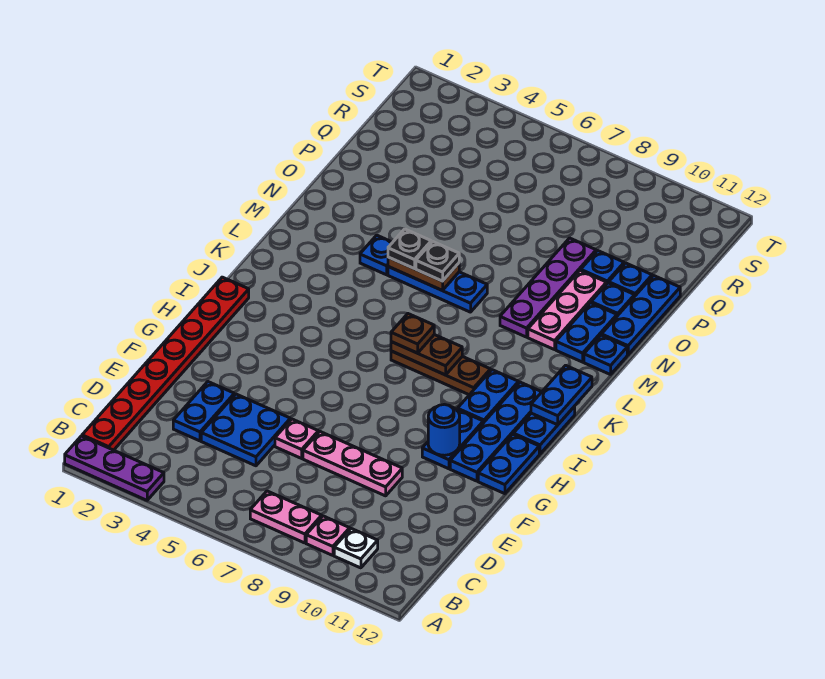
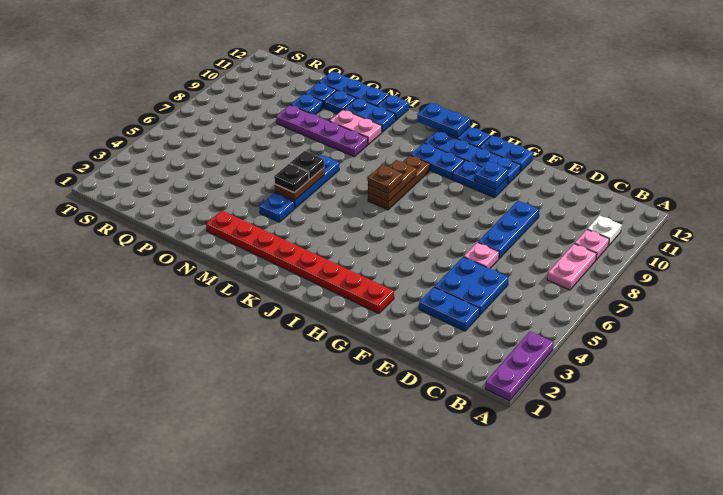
red plate B1:I1 level 1 -> red plate G2:N2 level 1
pink plate E7:E9 level 1 -> blue plate E7:E9 level 1
blue round brick G10 level 2 -> blue plate G10 level 2
pink plate M10:O10 level 1 -> pink plate M10:N10 level 1

